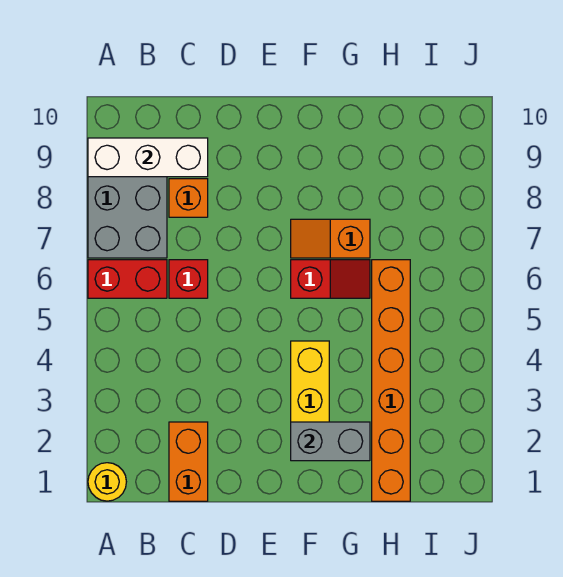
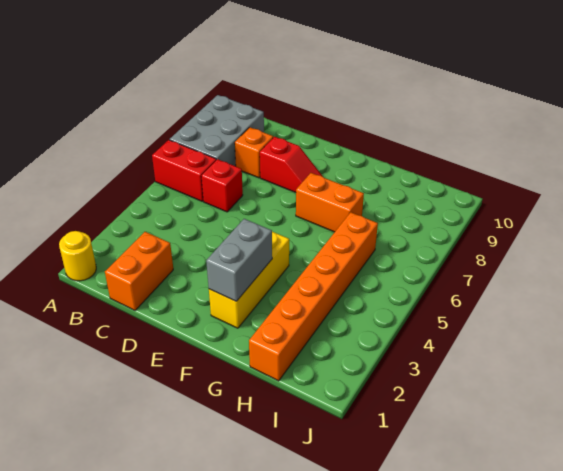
white brick A9:C9 level 2 -> none
grey brick F2:G2 level 2 -> grey brick F2:F3 level 2
red slope F6:G6 level 1 top F -> red slope D8:E8 level 1 top D
orange slope F7:G7 level 1 top G -> orange brick F7:G7 level 1

